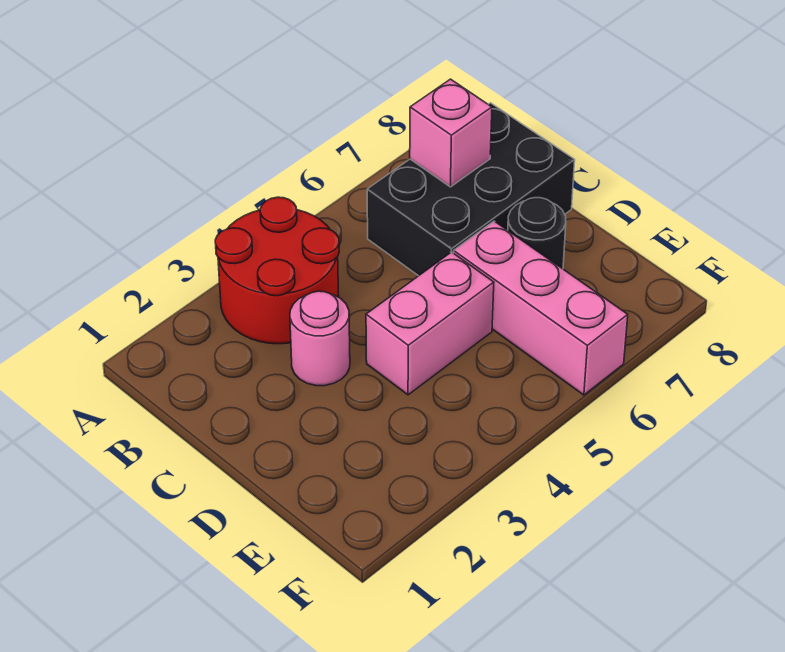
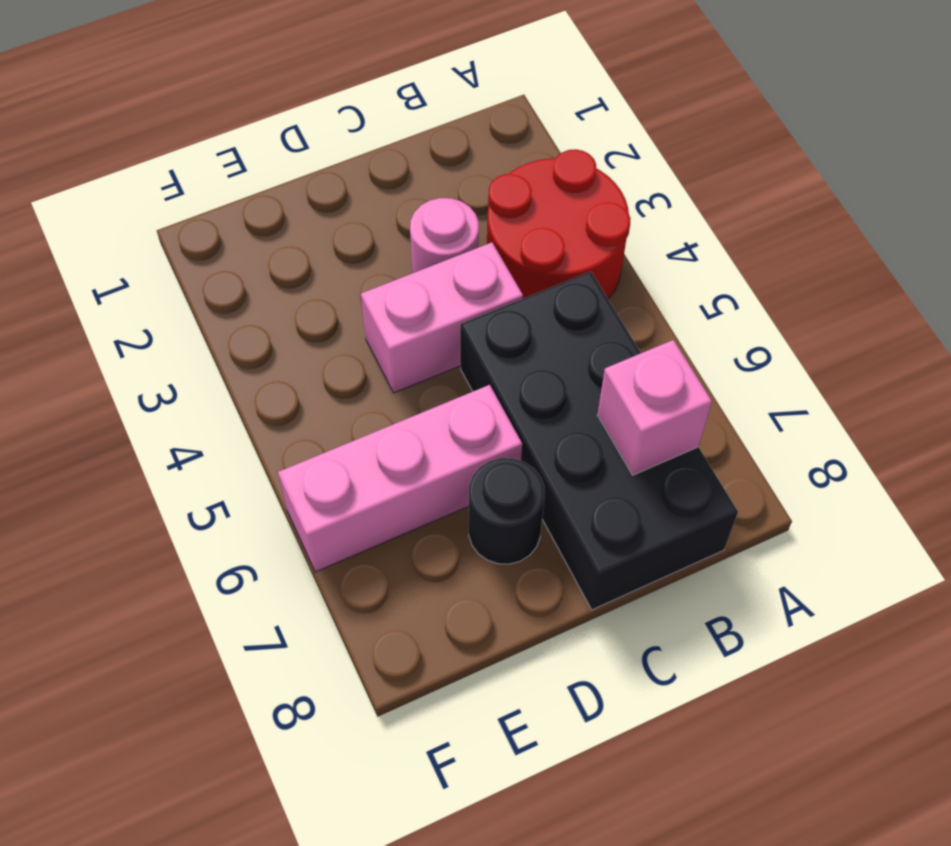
black brick B6:C8 level 1 -> black brick B5:C8 level 1
pink brick D4:D5 level 1 -> pink brick C4:D4 level 1

